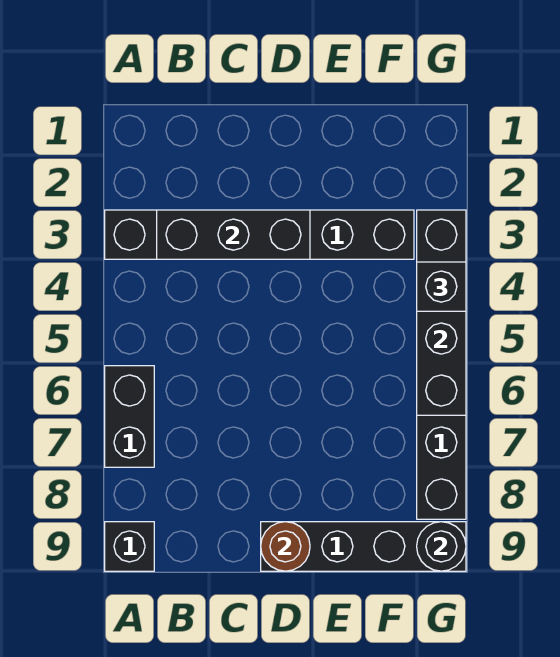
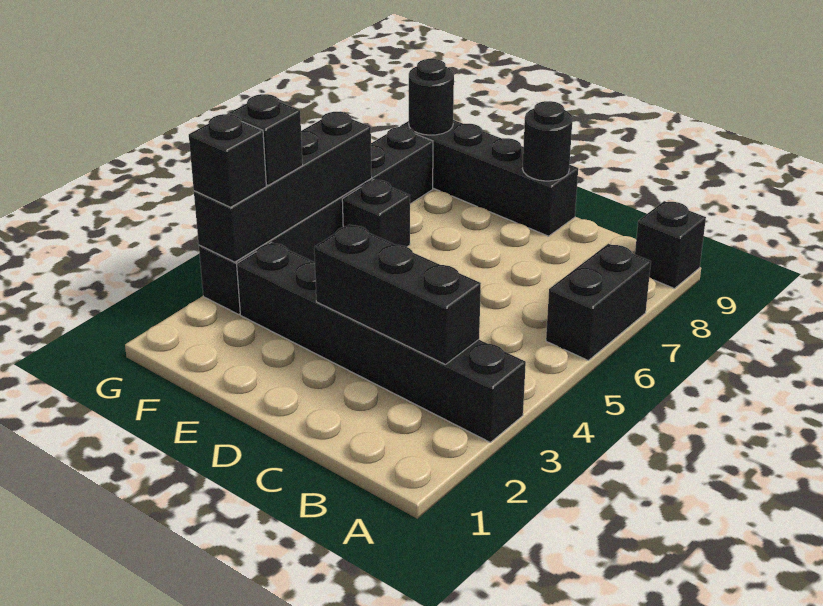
brown round brick D9 level 2 -> black round brick D9 level 2
none -> black brick F6 level 1
none -> black brick G3 level 3

